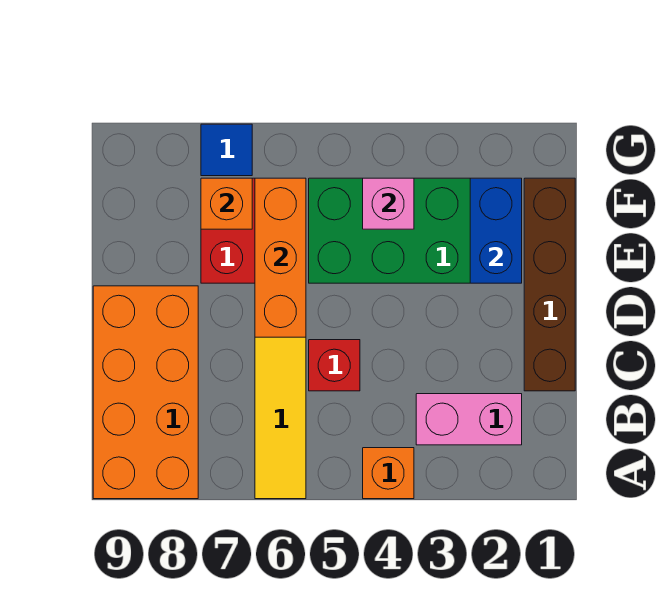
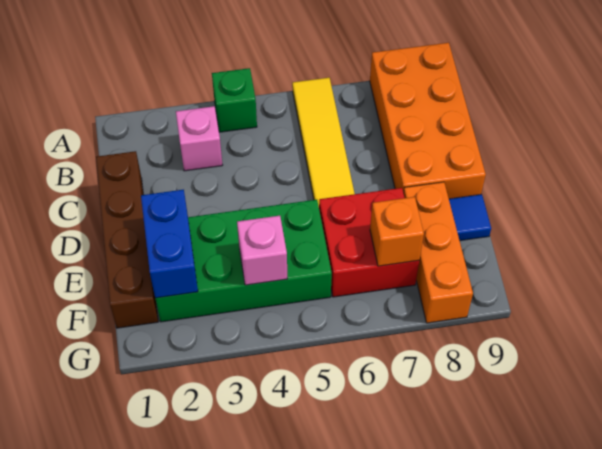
orange brick A4 level 1 -> green brick A4 level 1
pink brick B2:B3 level 1 -> pink brick B3 level 1
red brick C5 level 1 -> none
orange brick D6:F6 level 2 -> orange brick E8:G8 level 1
blue tile G7 level 1 -> blue tile E9 level 1

